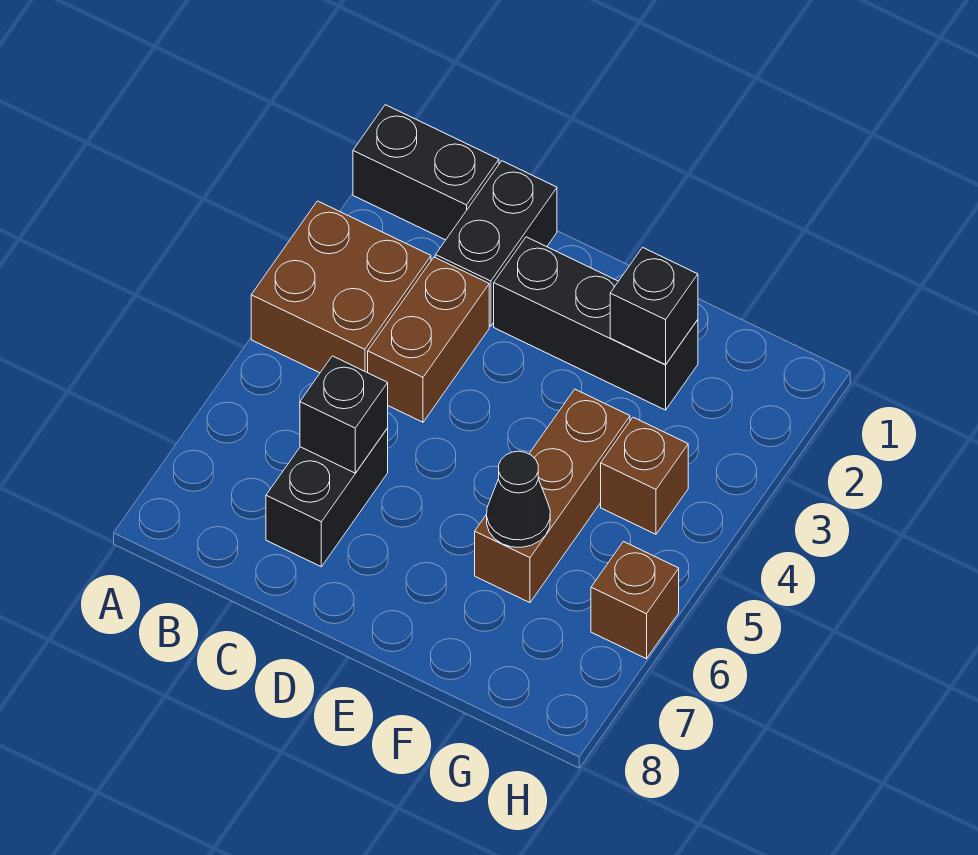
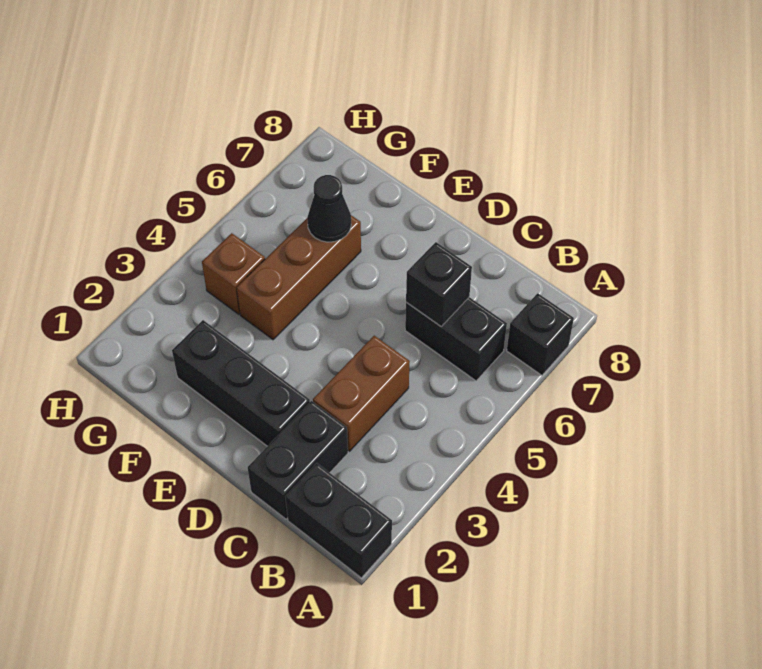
brown brick A3:B4 level 1 -> none
black brick C6:C7 level 1 -> black brick B6:C6 level 1
black brick F2 level 2 -> black brick A7 level 1
brown brick H6 level 1 -> none

